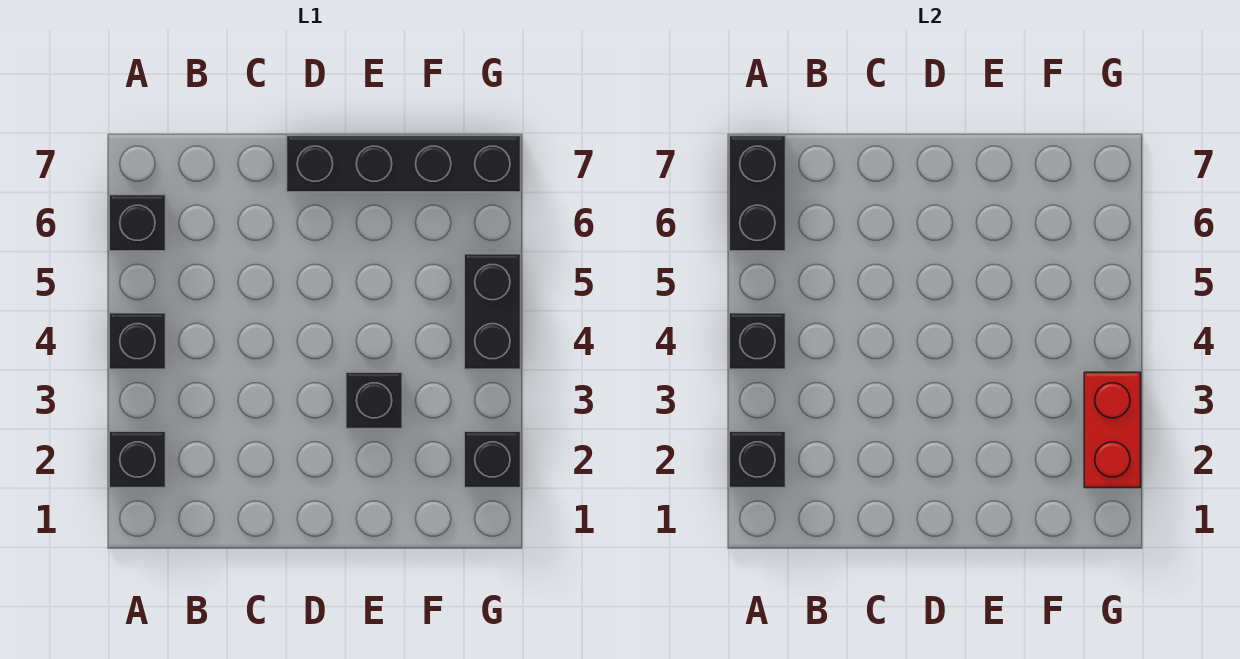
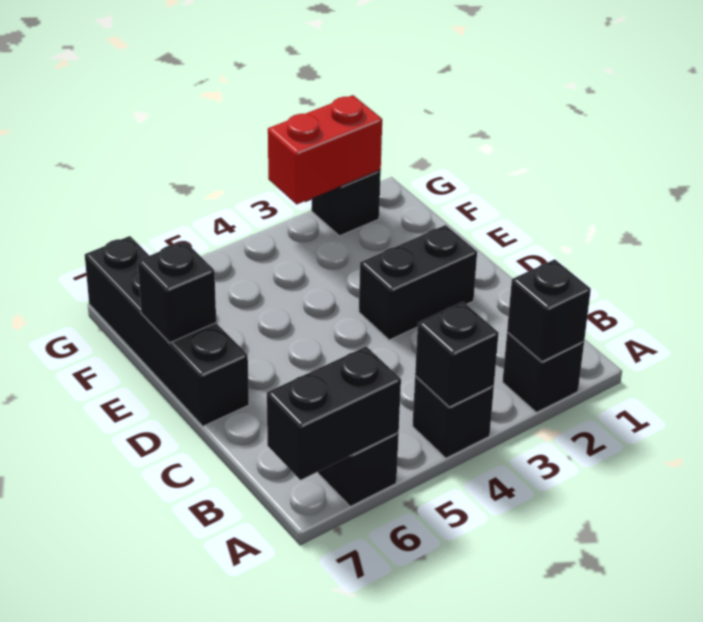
black brick E3 level 1 -> black brick E7 level 2
black brick G4:G5 level 1 -> black brick D2:D3 level 1

